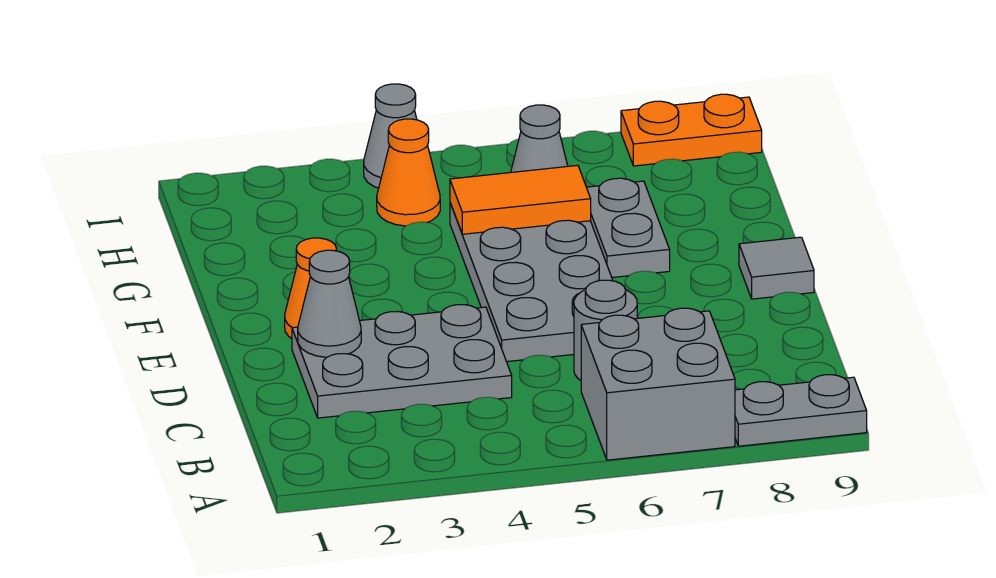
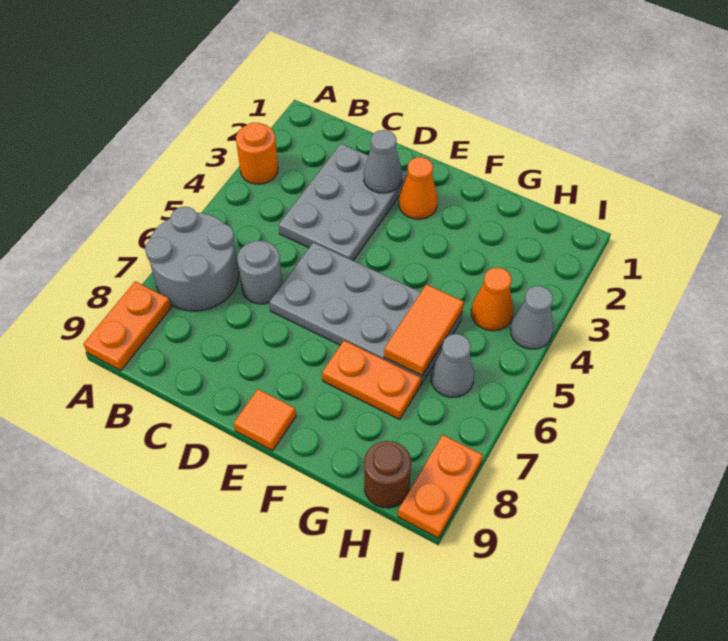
none -> orange round brick A3 level 1
grey brick A6:B7 level 1 -> grey round brick A6:B7 level 1
grey plate A8:A9 level 1 -> orange plate A8:A9 level 1
grey tile E9 level 1 -> orange tile E9 level 1
grey plate F7:G7 level 1 -> orange plate F7:G7 level 1
none -> brown round brick H9 level 1

